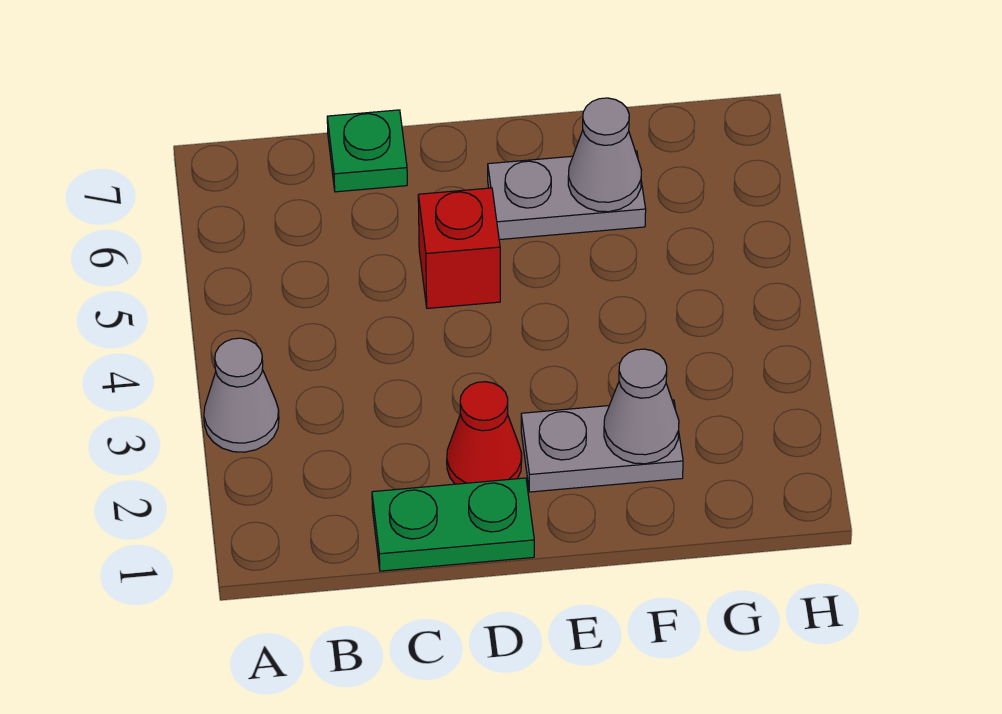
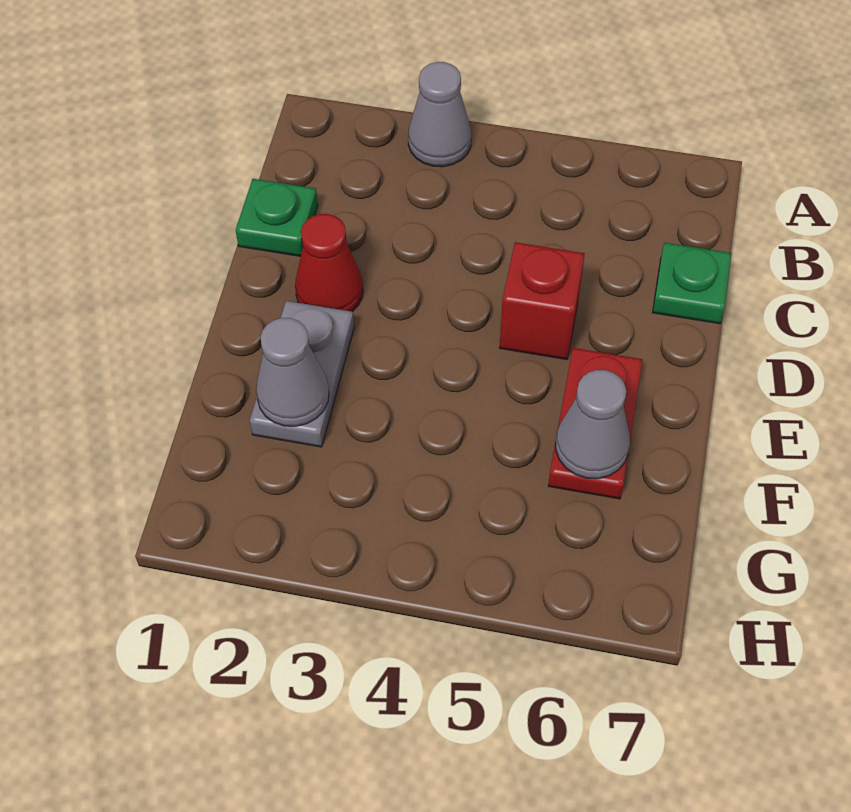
green plate C1:D1 level 1 -> green plate C1 level 1
grey plate E6:F6 level 1 -> red plate E6:F6 level 1

